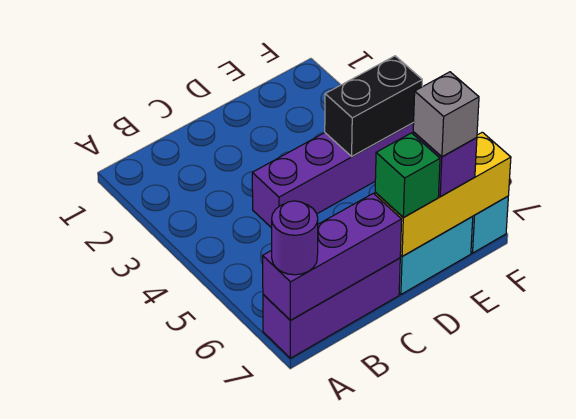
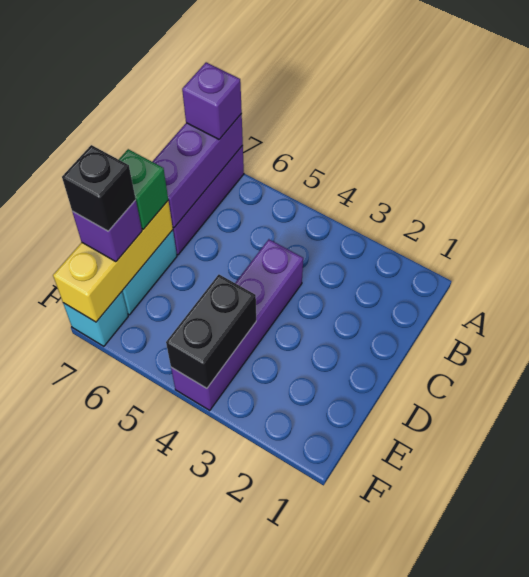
purple round brick A7 level 3 -> purple brick A7 level 3
grey brick E7 level 4 -> black brick E7 level 4

